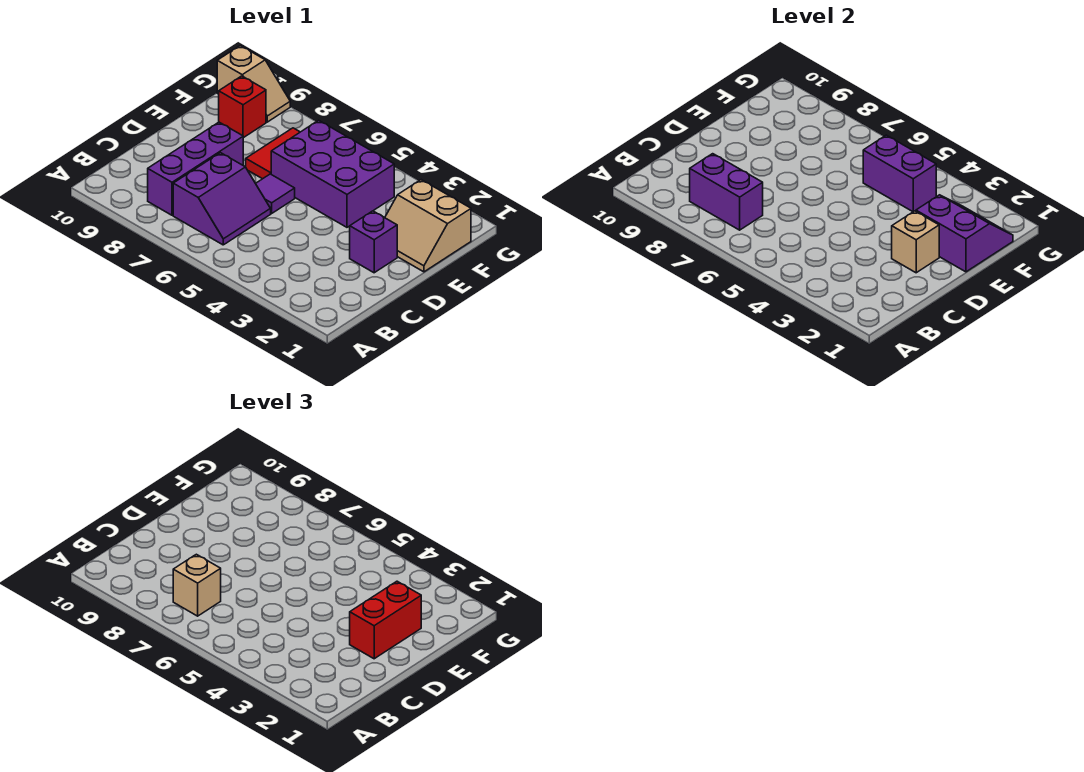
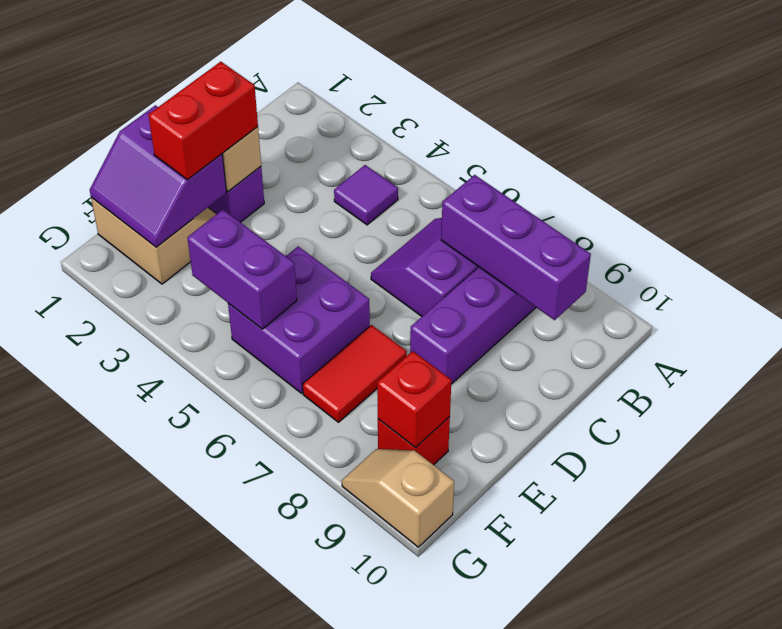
purple brick B7:B8 level 2 -> purple brick B7:B9 level 2
tan brick B7 level 3 -> none
purple tile D6 level 1 -> purple tile B4 level 1
purple brick E4:F6 level 1 -> purple brick E5:F6 level 1
none -> red brick F9 level 2

